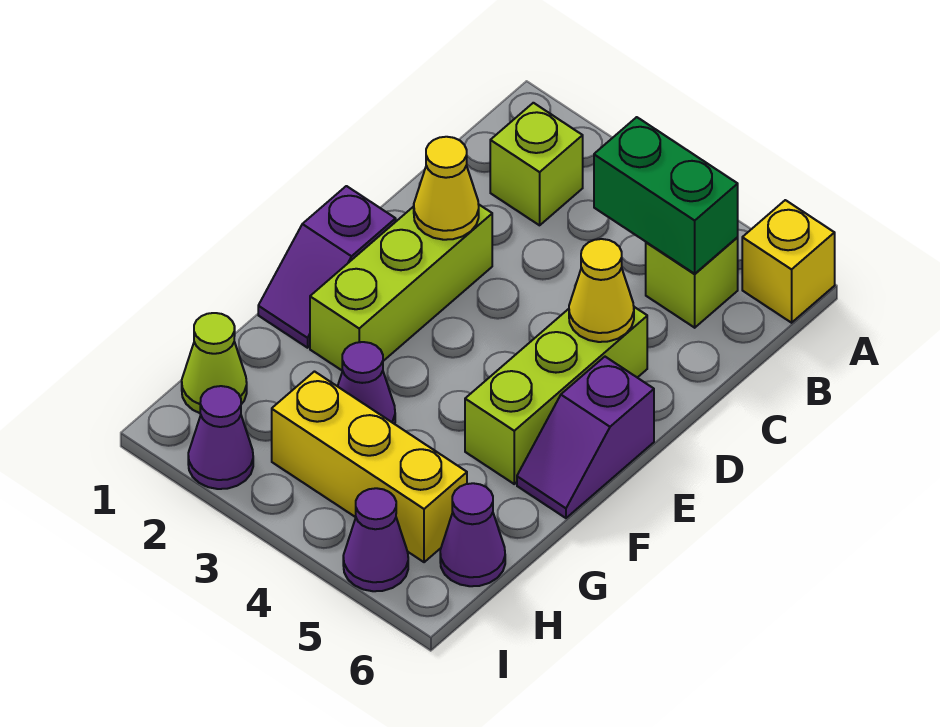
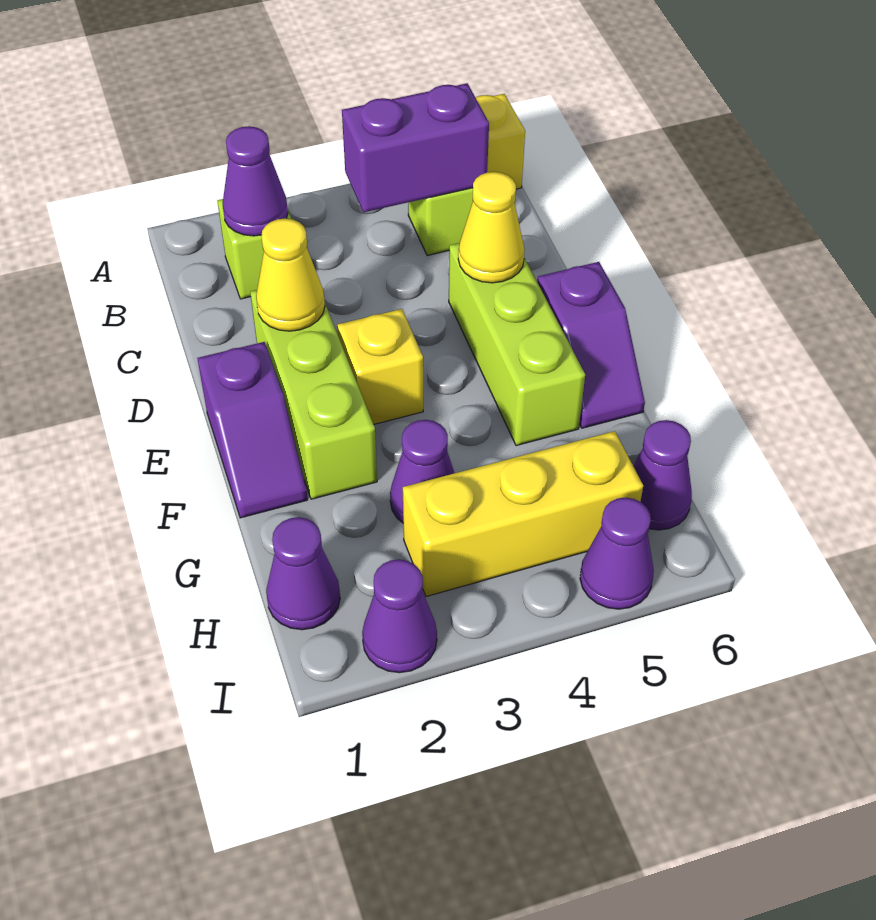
none -> purple cone B2 level 2
green brick B4:B5 level 2 -> purple brick B4:B5 level 2
none -> yellow brick E3 level 1
lime cone H1 level 1 -> purple cone H1 level 1

